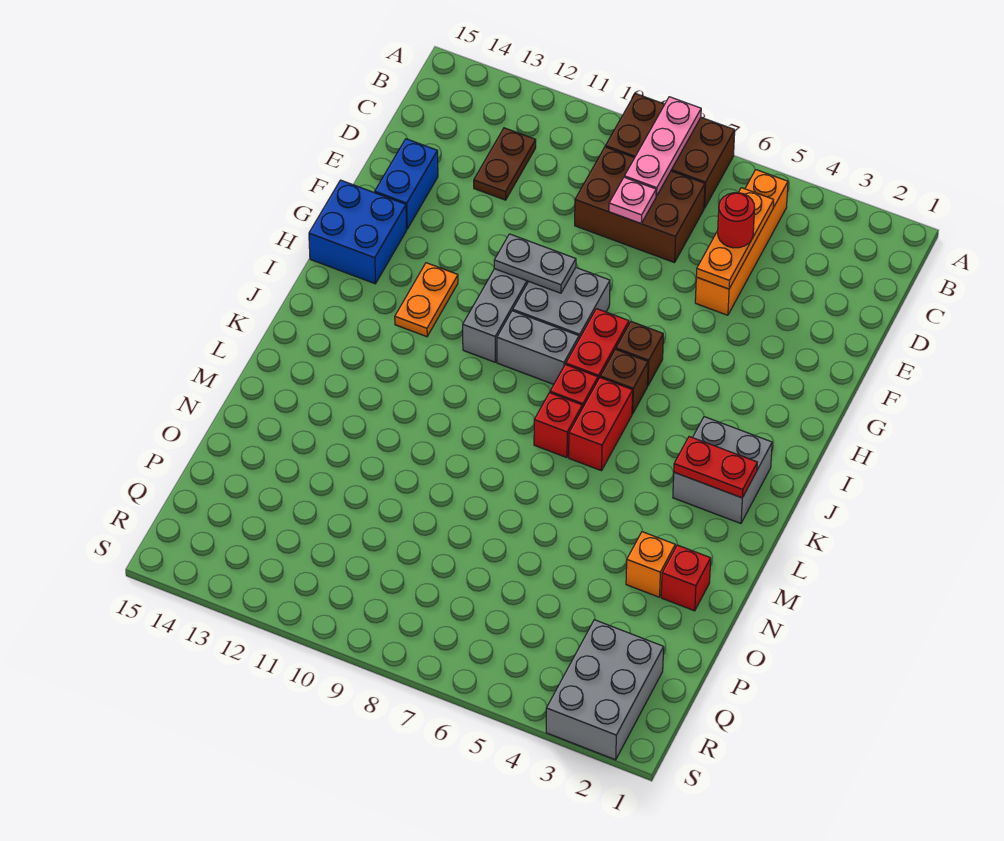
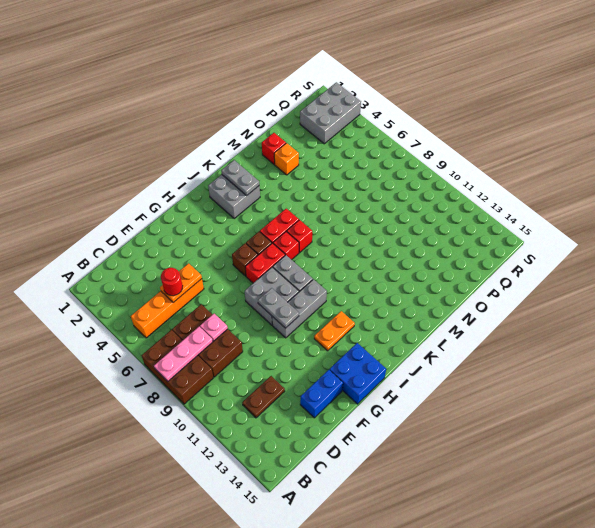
orange plate C5:E5 level 2 -> orange plate D5:E5 level 2
red plate K2:K3 level 2 -> grey plate K2:K3 level 2

